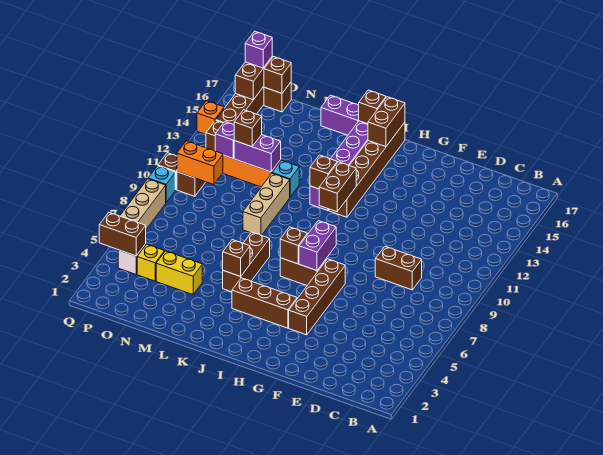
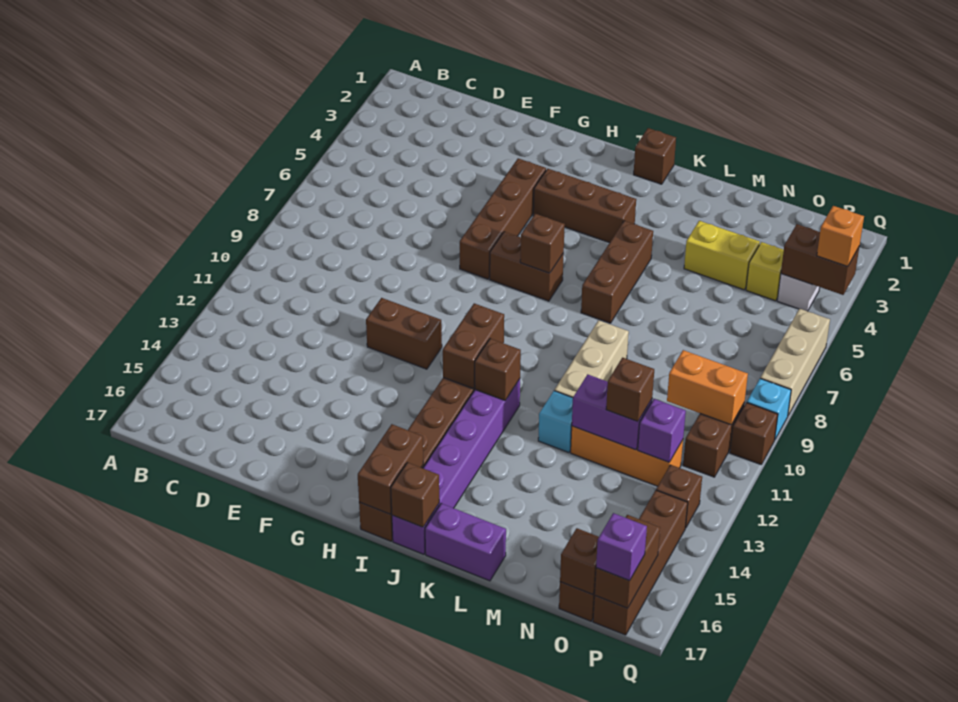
brown brick D9:E9 level 1 -> brown brick F11:G11 level 1
purple brick H7:H8 level 2 -> none
brown brick K5 level 2 -> brown brick J1 level 1
orange brick Q14 level 1 -> orange brick Q4 level 3

